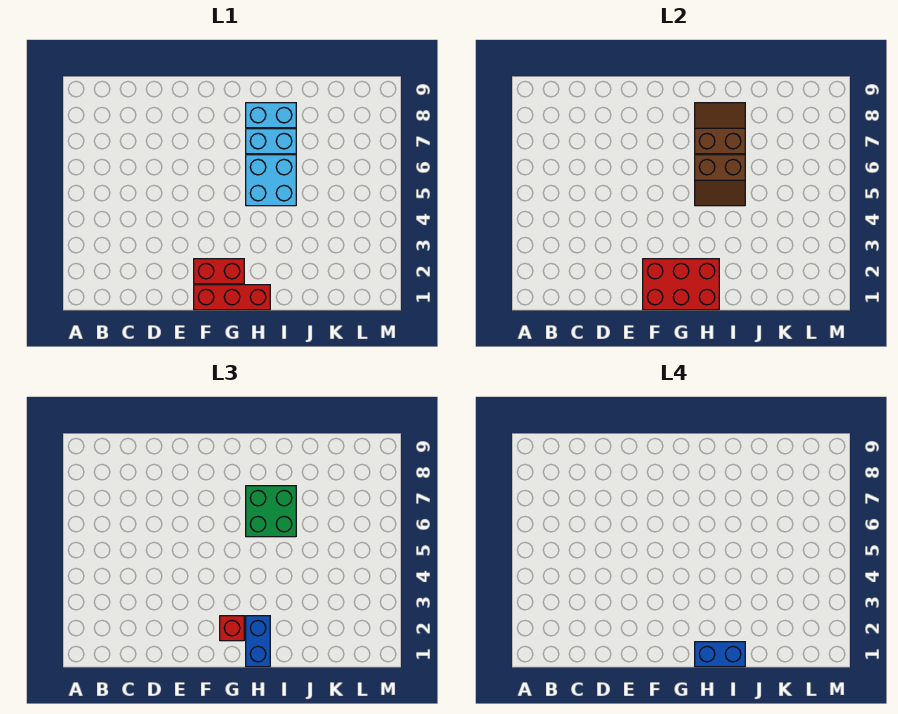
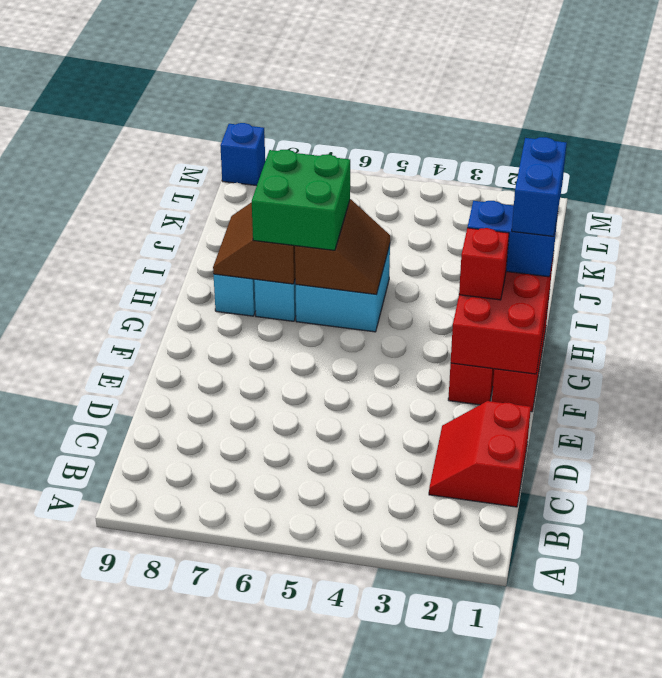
none -> red slope C1:D2 level 1 top 1
none -> blue brick M9 level 1

